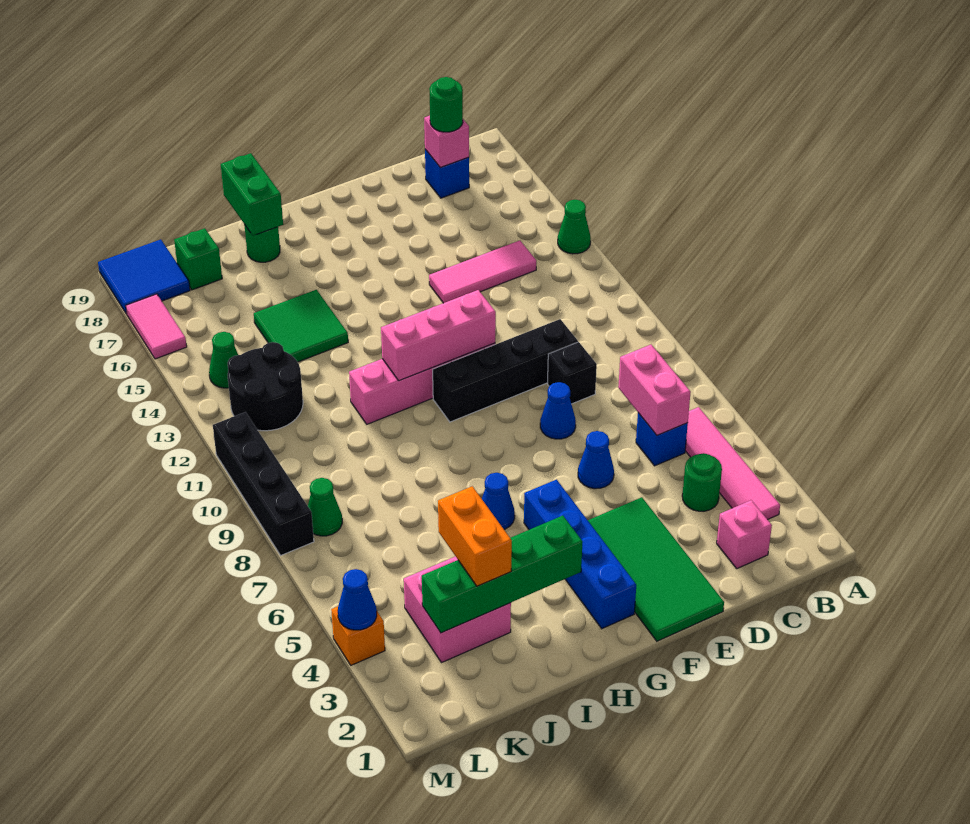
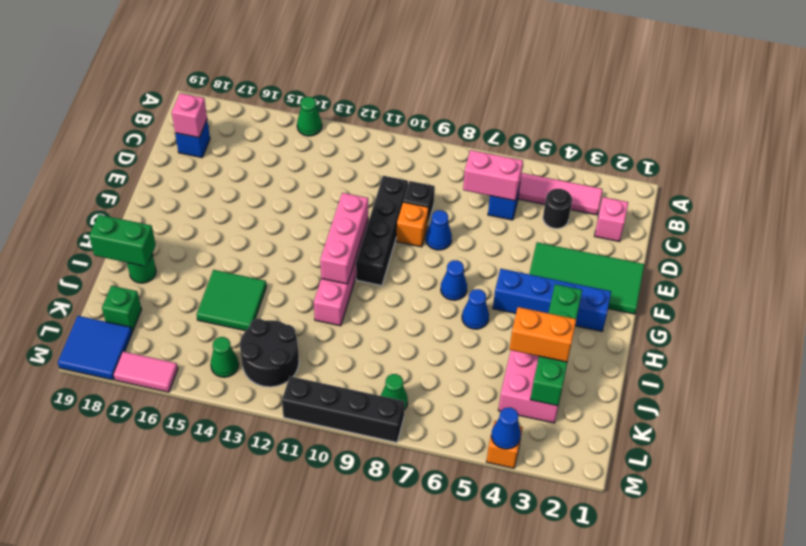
green round brick C4 level 1 -> black round brick C4 level 1
pink tile C14:E14 level 1 -> none
green round brick C18 level 3 -> none
blue cone E6 level 1 -> blue cone G7 level 1
none -> orange brick E9 level 1

